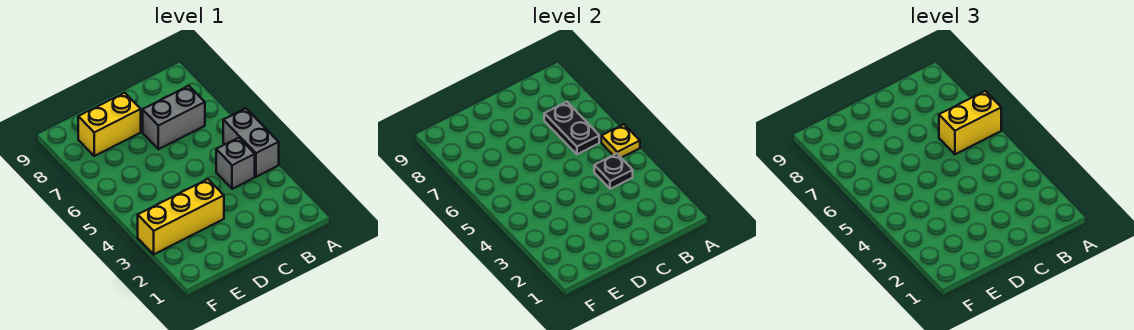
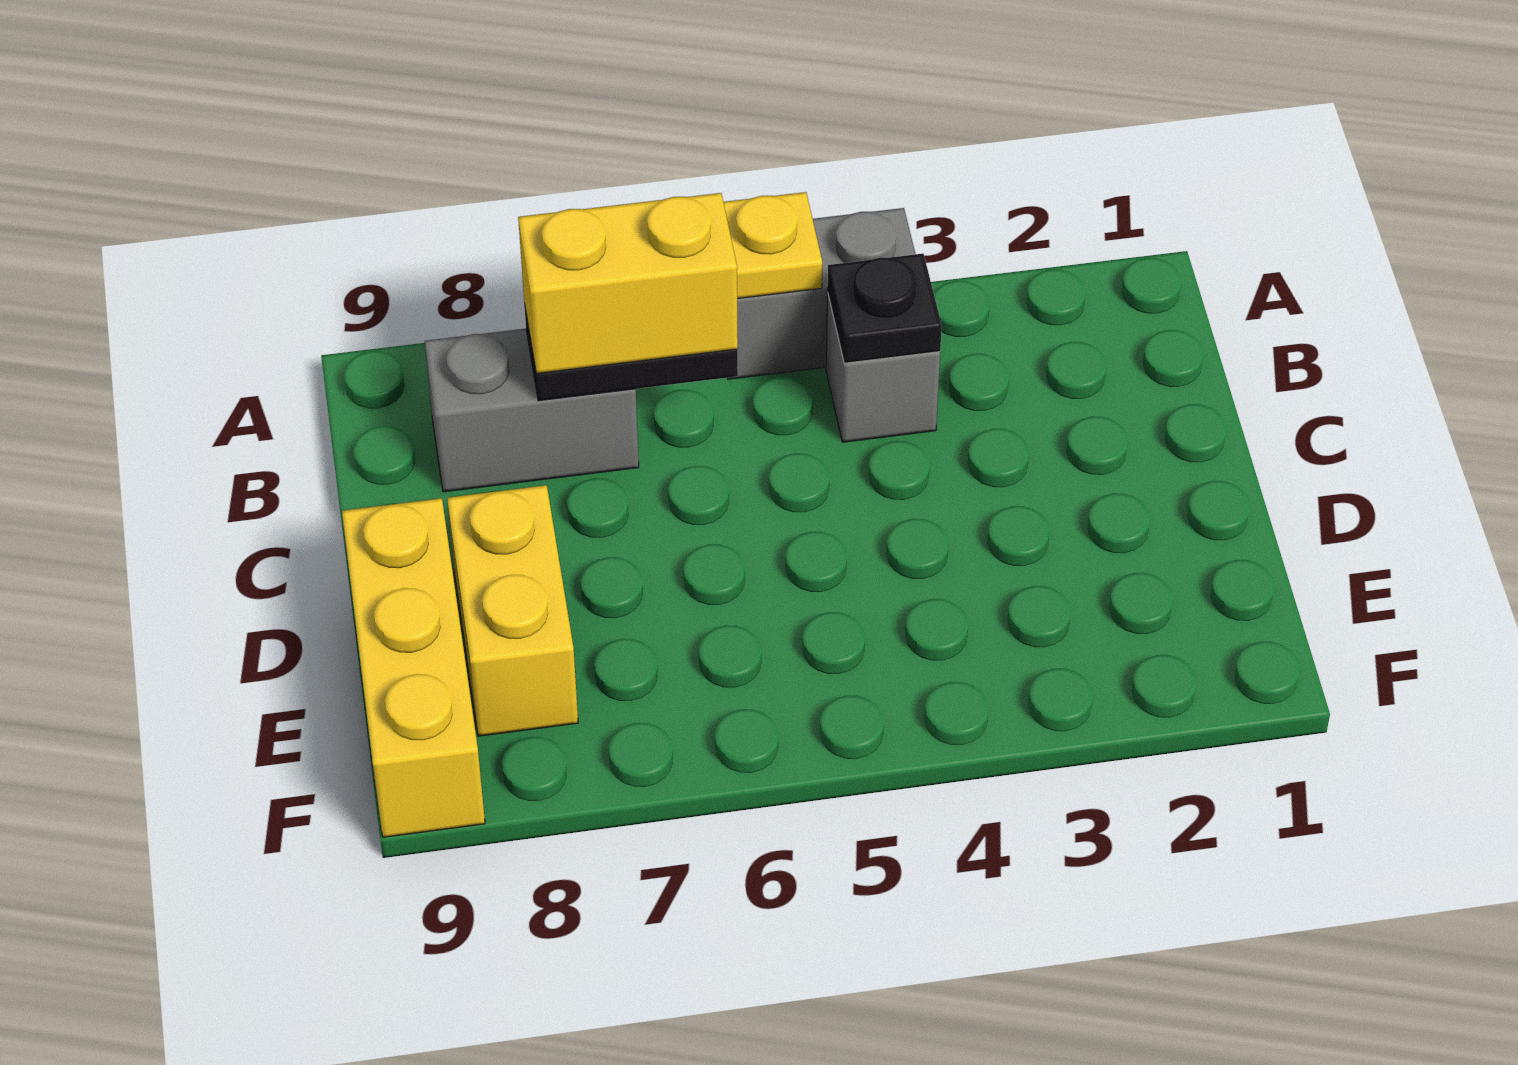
yellow brick A6:B6 level 3 -> yellow brick B6:B7 level 3
grey brick B7:C7 level 1 -> grey brick B7:B8 level 1
yellow brick D3:F3 level 1 -> yellow brick D9:F9 level 1

